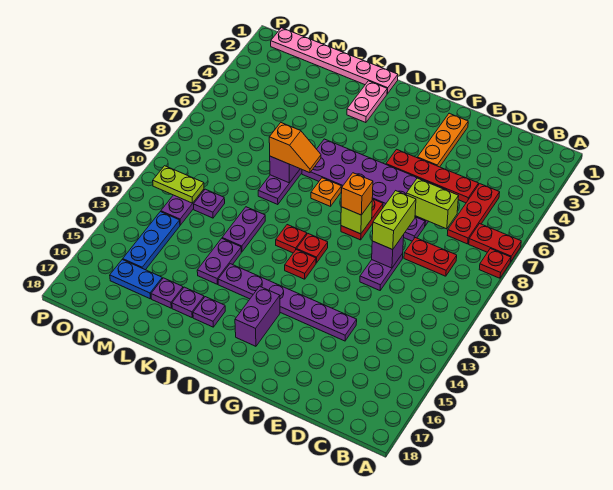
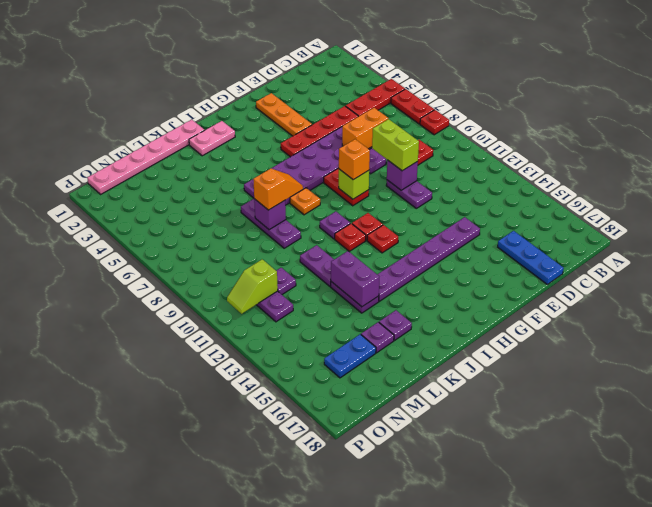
red plate A7:B7 level 1 -> red plate A6:A7 level 1
red plate C5:C7 level 1 -> red plate A5:C5 level 1
lime brick D7:E7 level 2 -> orange brick D7:E7 level 2
purple brick H15:H16 level 1 -> purple brick K13:K14 level 2
pink plate J2:J3 level 1 -> pink plate I2:J2 level 1
purple plate J16 level 1 -> purple plate I10 level 1
lime plate N11:O11 level 2 -> lime slope N11:O11 level 2 top N
blue plate N13:N15 level 1 -> blue plate D16:D18 level 1

